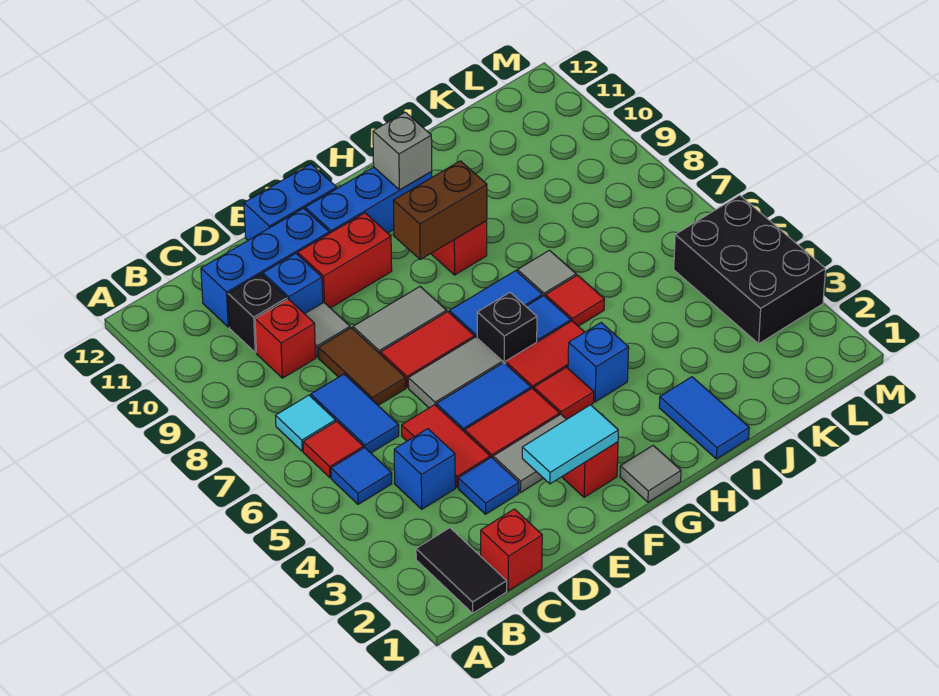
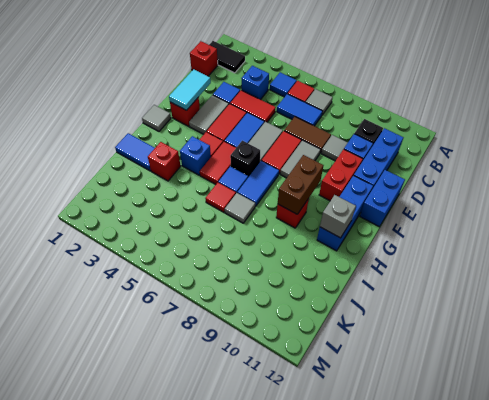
cyan tile B7 level 1 -> grey tile B7 level 1
red brick C9 level 1 -> red brick I3 level 1
black brick L3:M5 level 1 -> none

